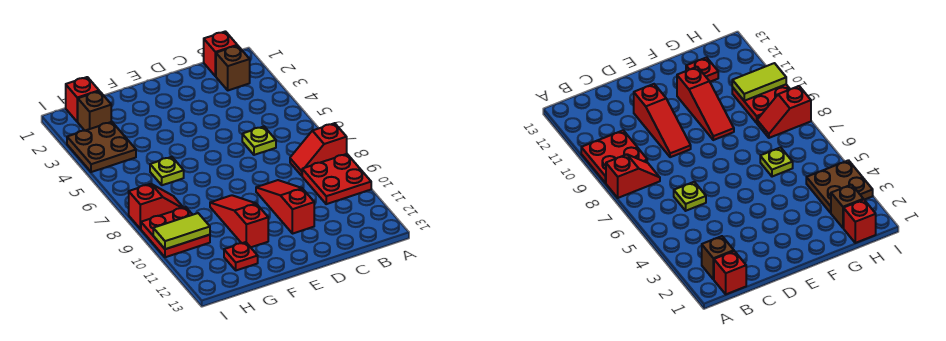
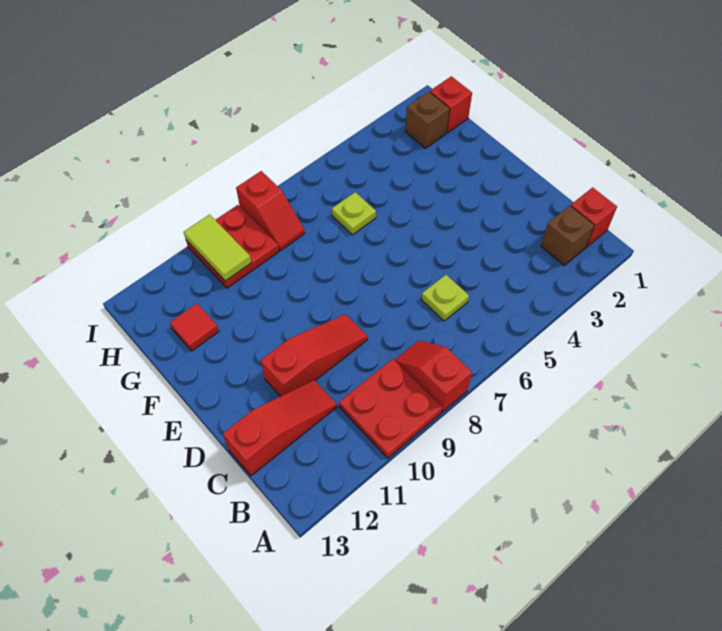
red slope F9:F11 level 1 top 11 -> red slope C11:C13 level 1 top 13
red plate G12 level 1 -> red tile G12 level 1
brown plate H3:I4 level 1 -> none

